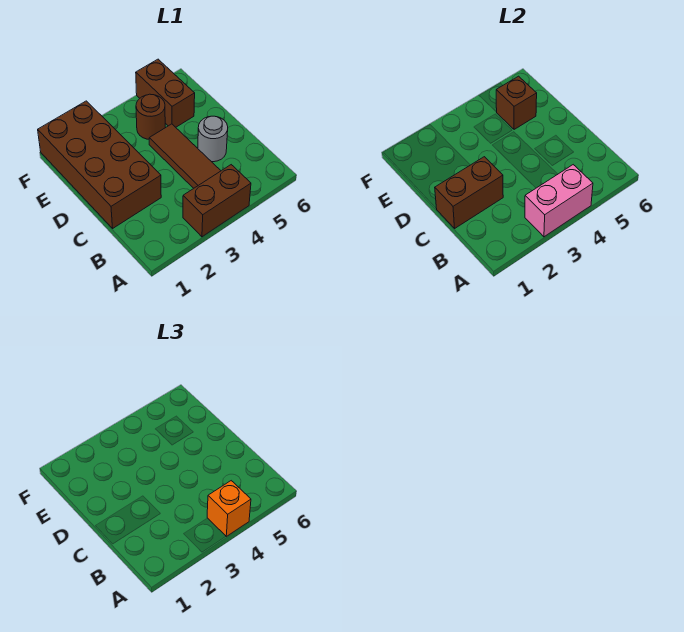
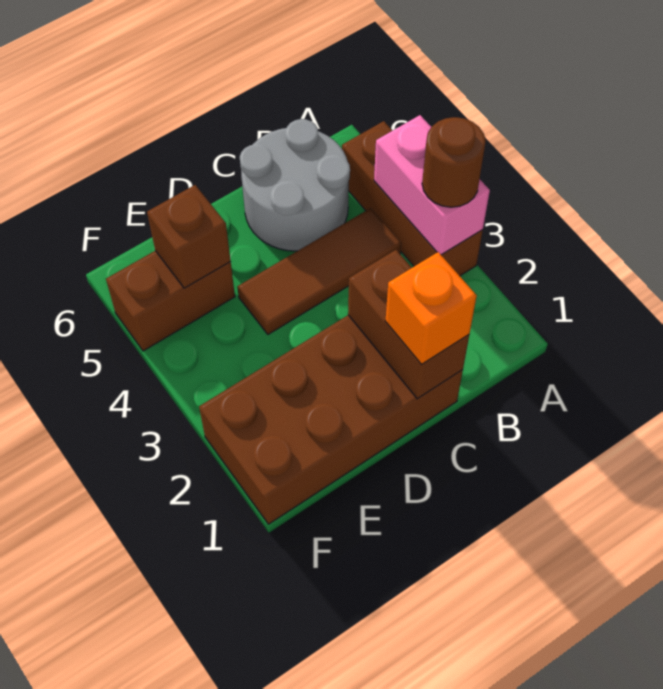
brown brick A3:A4 level 1 -> brown brick A3:A5 level 1
orange brick A4 level 3 -> orange brick C1 level 3
grey round brick C5 level 1 -> grey round brick B5:C6 level 1
brown round brick E4 level 1 -> brown round brick A3 level 3

